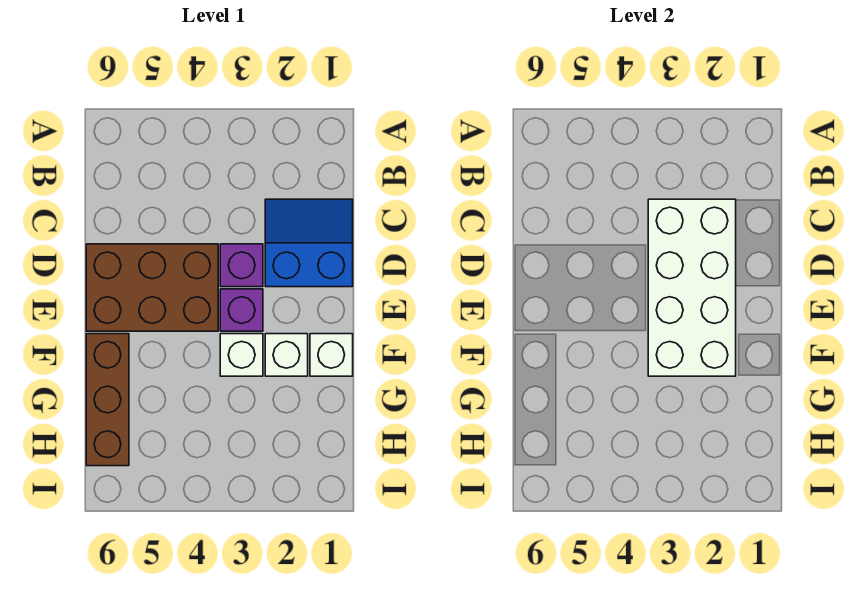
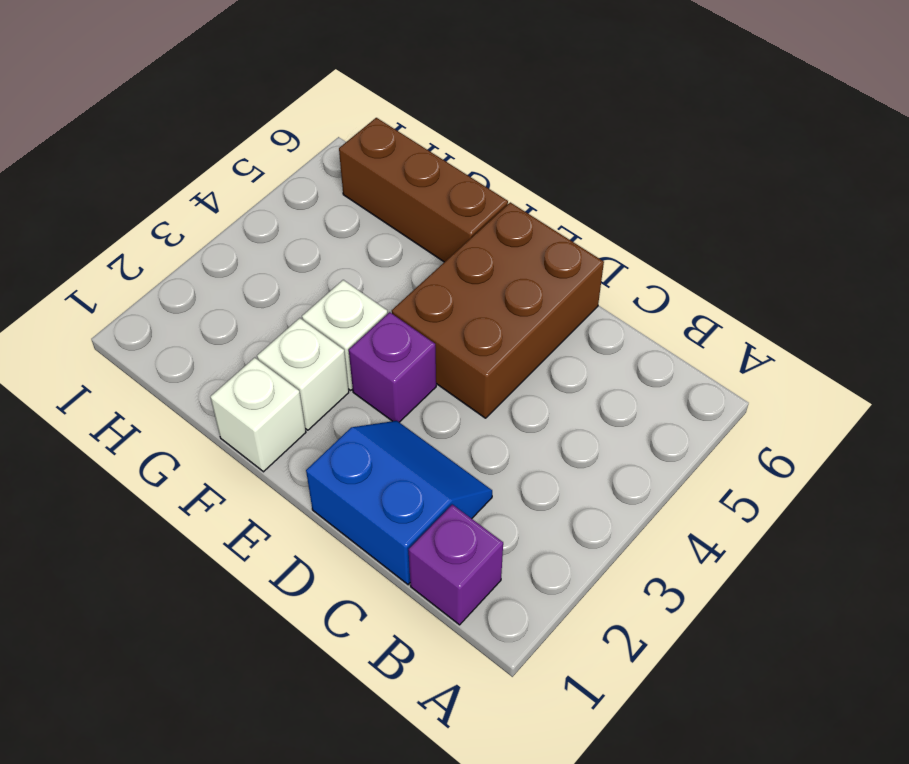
blue slope C1:D2 level 1 top D -> blue slope C1:D2 level 1 top 1
white brick C2:F3 level 2 -> none
purple brick D3 level 1 -> purple brick B1 level 1

